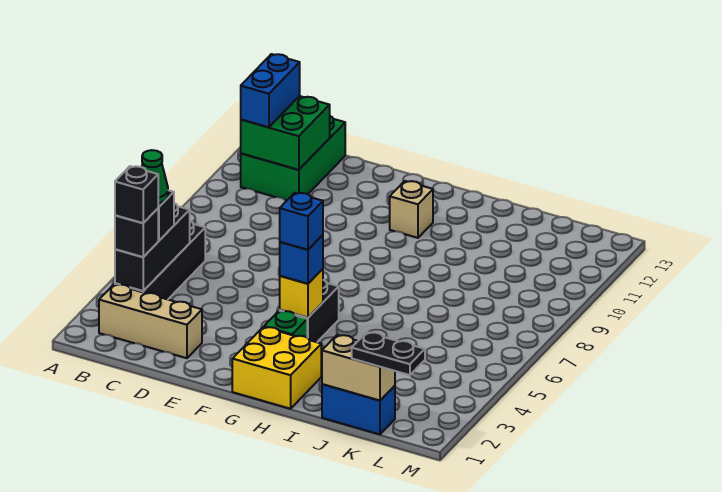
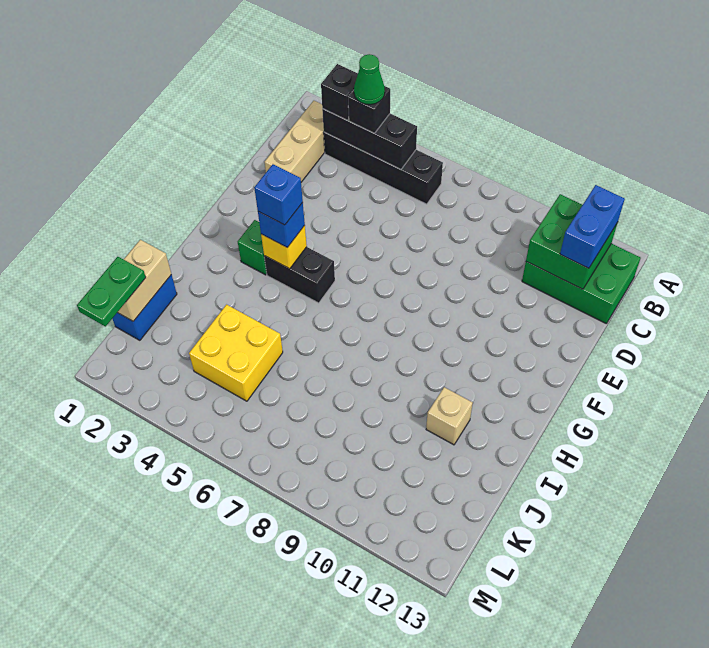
black brick B3 level 4 -> none
blue brick B11:B12 level 3 -> blue brick B12:C12 level 3
yellow brick G1:H2 level 1 -> yellow brick J4:K5 level 1
tan brick G11 level 1 -> tan brick I11 level 1
black plate K1:L1 level 3 -> green plate K1:L1 level 3

